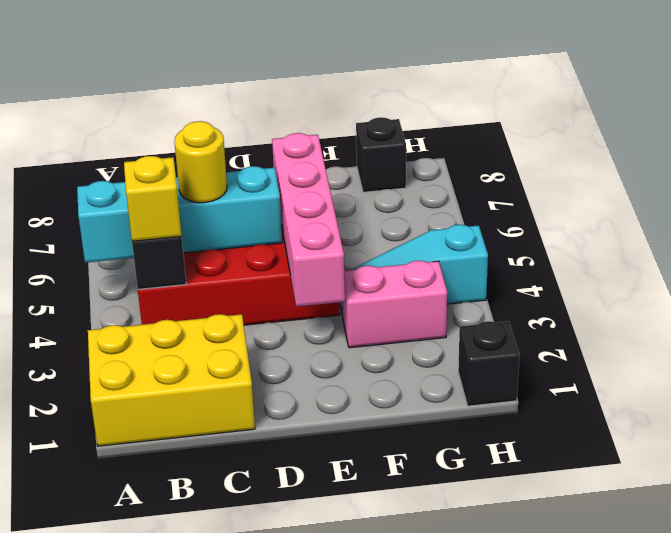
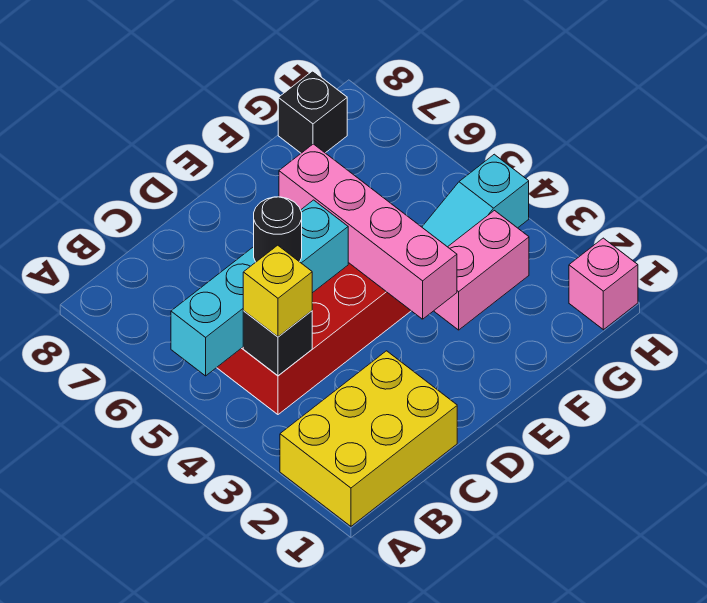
yellow round brick C5 level 3 -> black round brick C5 level 3
black brick H1 level 1 -> pink brick H1 level 1

